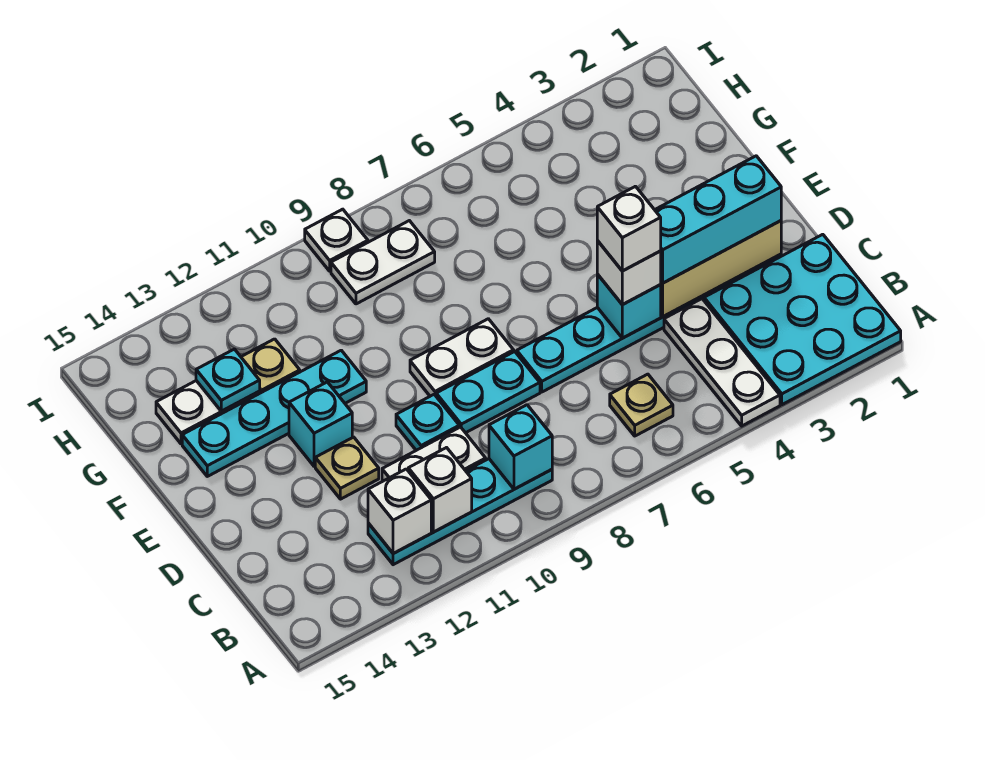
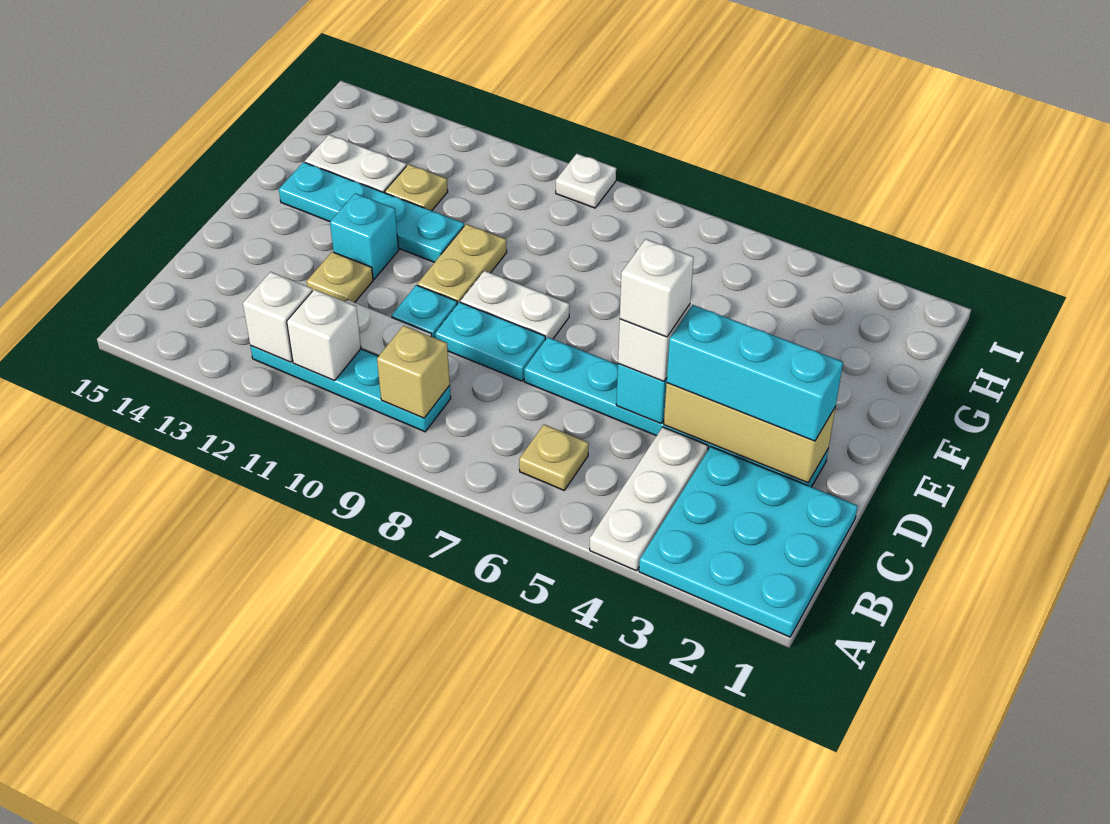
cyan brick B9 level 2 -> tan brick B9 level 2
none -> tan plate E10:F10 level 1
cyan plate G13 level 2 -> none
white plate H8:H9 level 1 -> none

